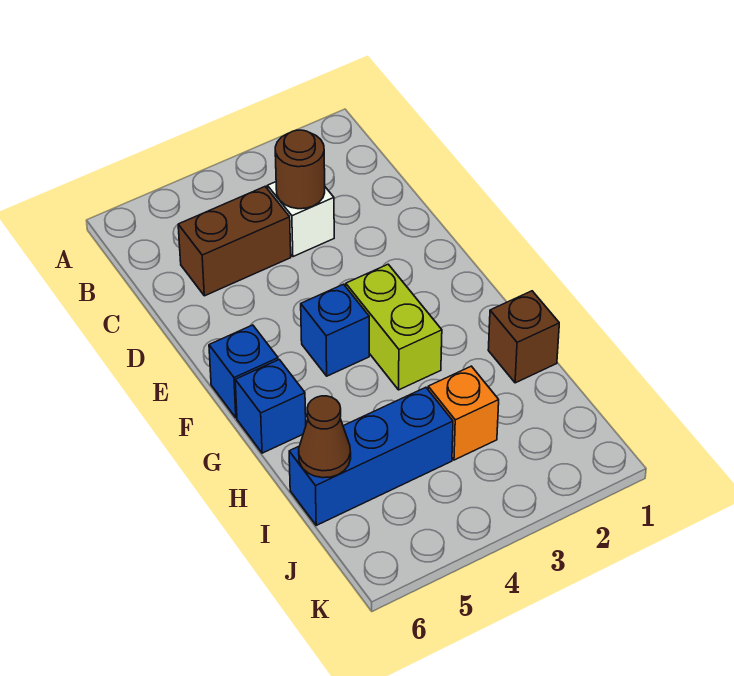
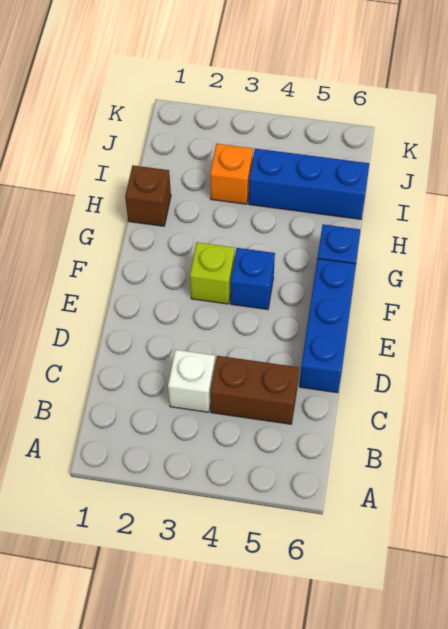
brown round brick C3 level 2 -> none
lime brick F3:G3 level 1 -> lime brick F3 level 1
blue brick F6 level 1 -> blue brick D6:F6 level 1
brown cone I6 level 2 -> none

